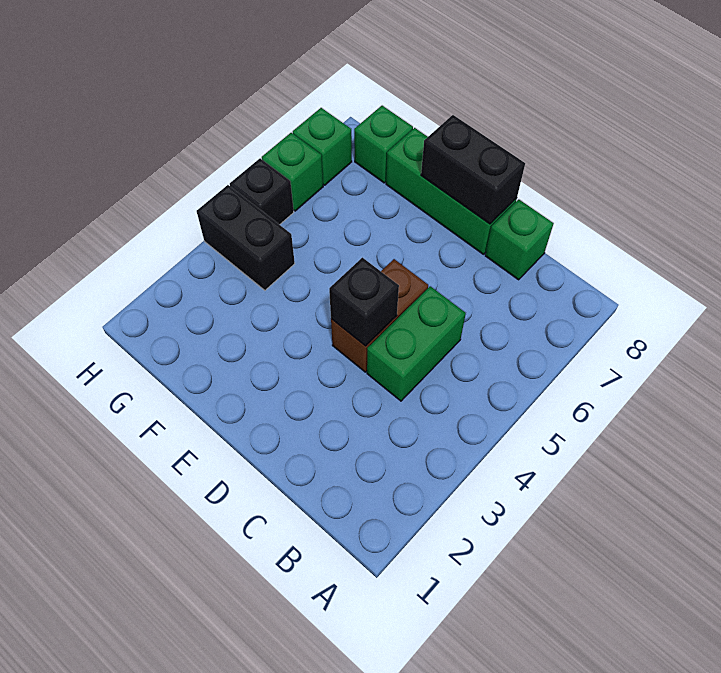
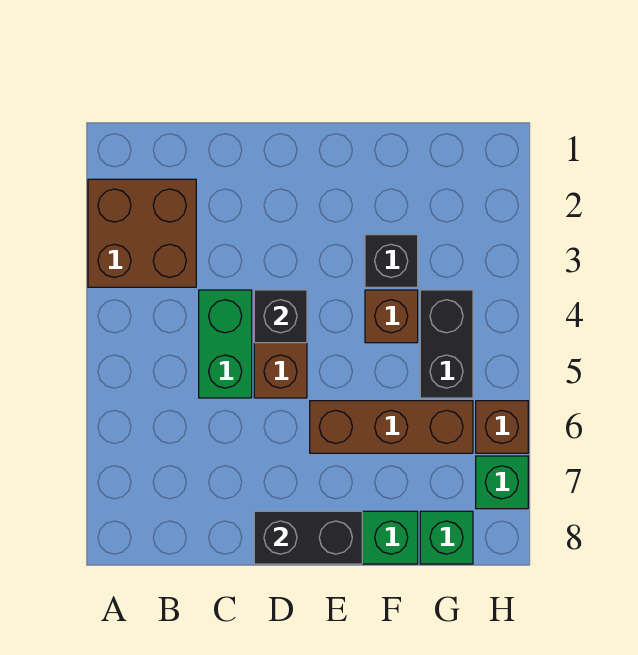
none -> brown brick A2:B3 level 1
green brick C8 level 1 -> none
none -> brown brick E6:G6 level 1
none -> brown brick F4 level 1
black brick G4:H4 level 1 -> black brick G4:G5 level 1
black brick H5 level 1 -> black brick F3 level 1
green brick H6 level 1 -> brown brick H6 level 1

